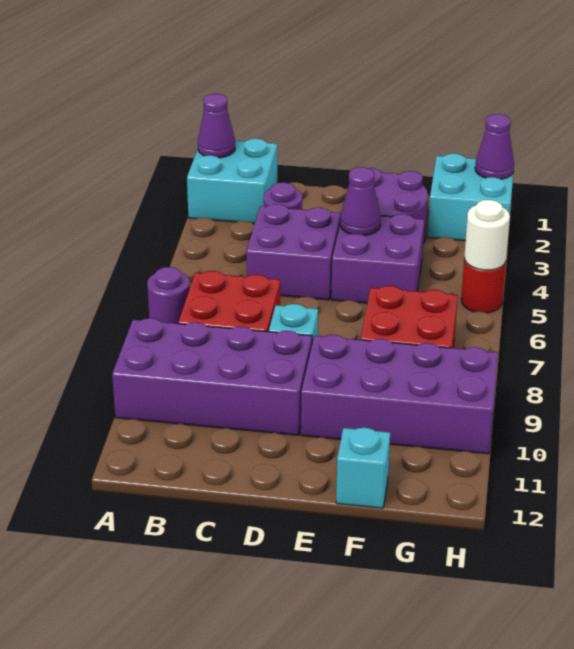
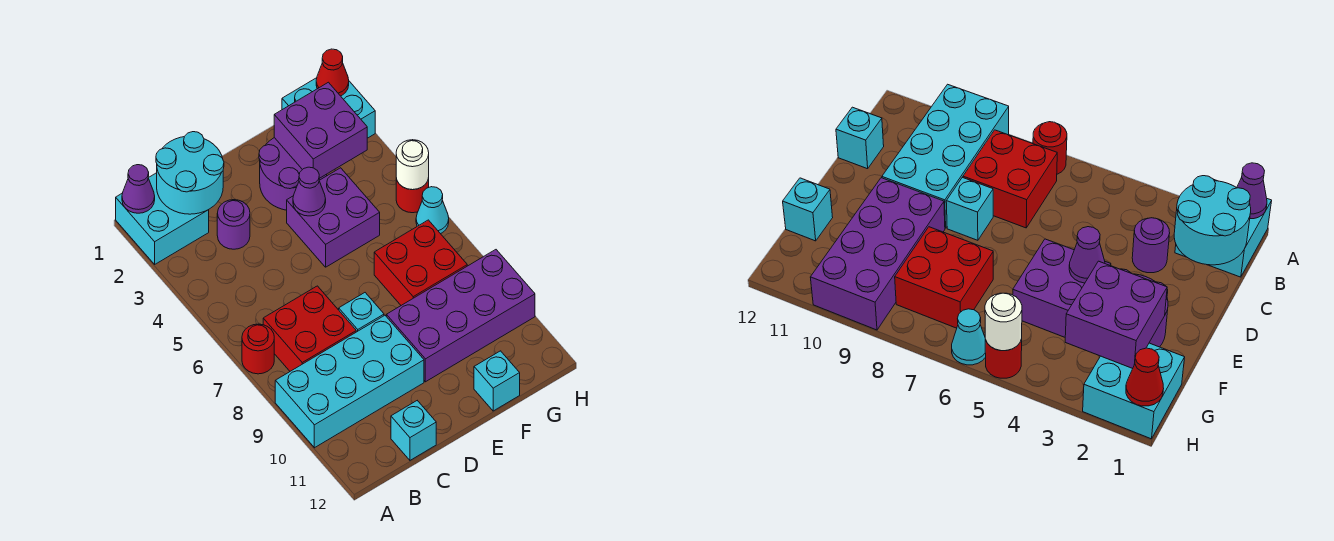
purple round brick A7 level 1 -> red round brick A7 level 1
purple brick A9:D10 level 1 -> cyan brick A9:D10 level 1
none -> cyan round brick B1:C2 level 2
purple brick C4:D5 level 1 -> purple brick F2:G3 level 2
none -> cyan brick C12 level 1
purple cone H1 level 2 -> red cone H1 level 2
none -> cyan cone H6 level 1

